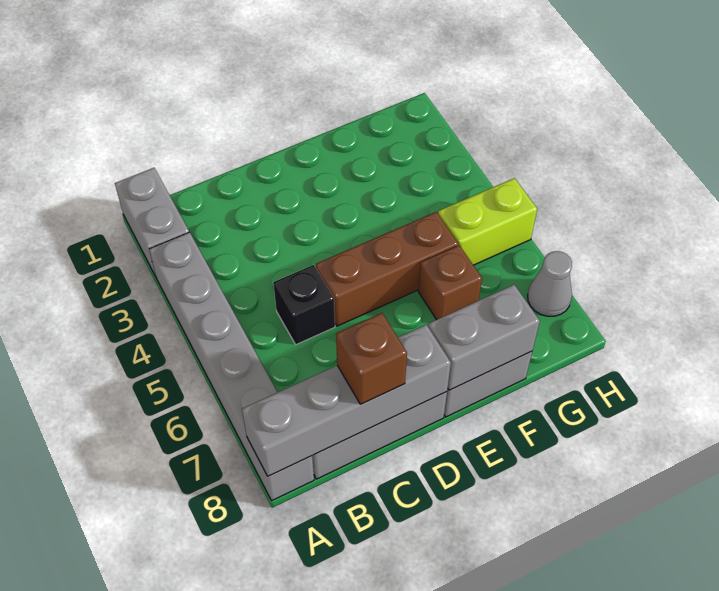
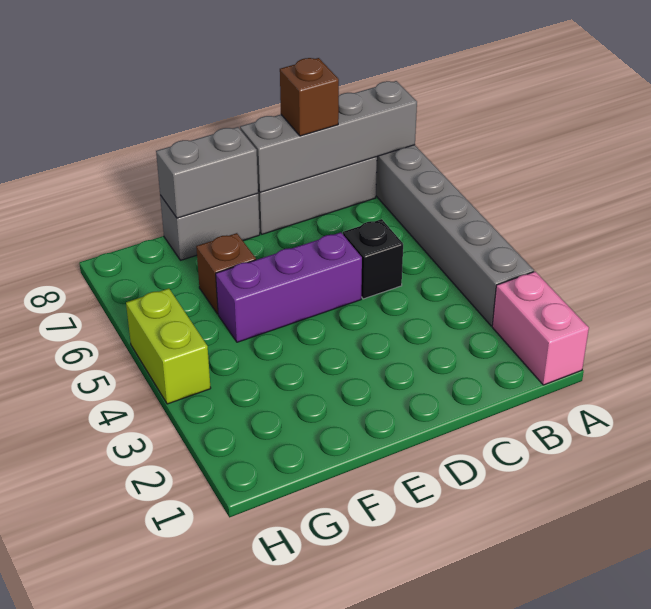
grey brick A1:A2 level 1 -> pink brick A1:A2 level 1
brown brick D5:F5 level 1 -> purple brick D5:F5 level 1
lime brick G5:H5 level 1 -> lime brick H4:H5 level 1
grey cone H7 level 1 -> none

